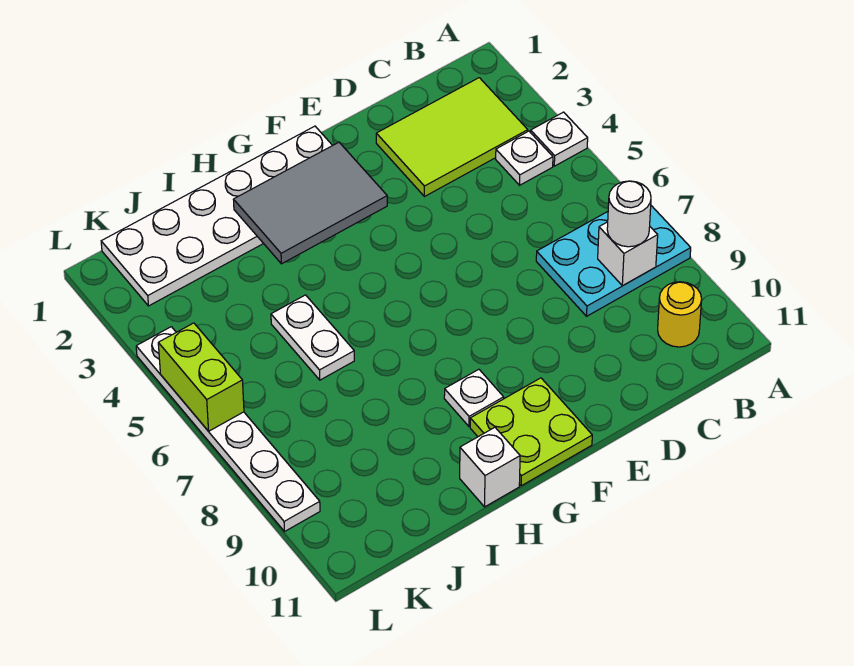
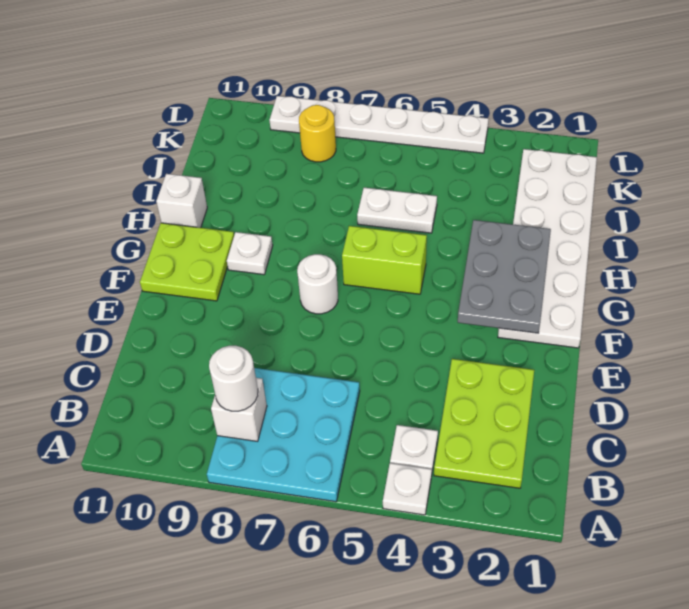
cyan plate A7:C8 level 1 -> cyan plate A6:C8 level 1
lime tile B2:D3 level 1 -> lime plate B2:D3 level 1
yellow round brick B10 level 1 -> yellow round brick K8 level 1
grey tile F2:H3 level 2 -> grey plate F2:H3 level 2
none -> white round brick F7 level 1
lime brick L5:L6 level 2 -> lime brick G5:G6 level 1

